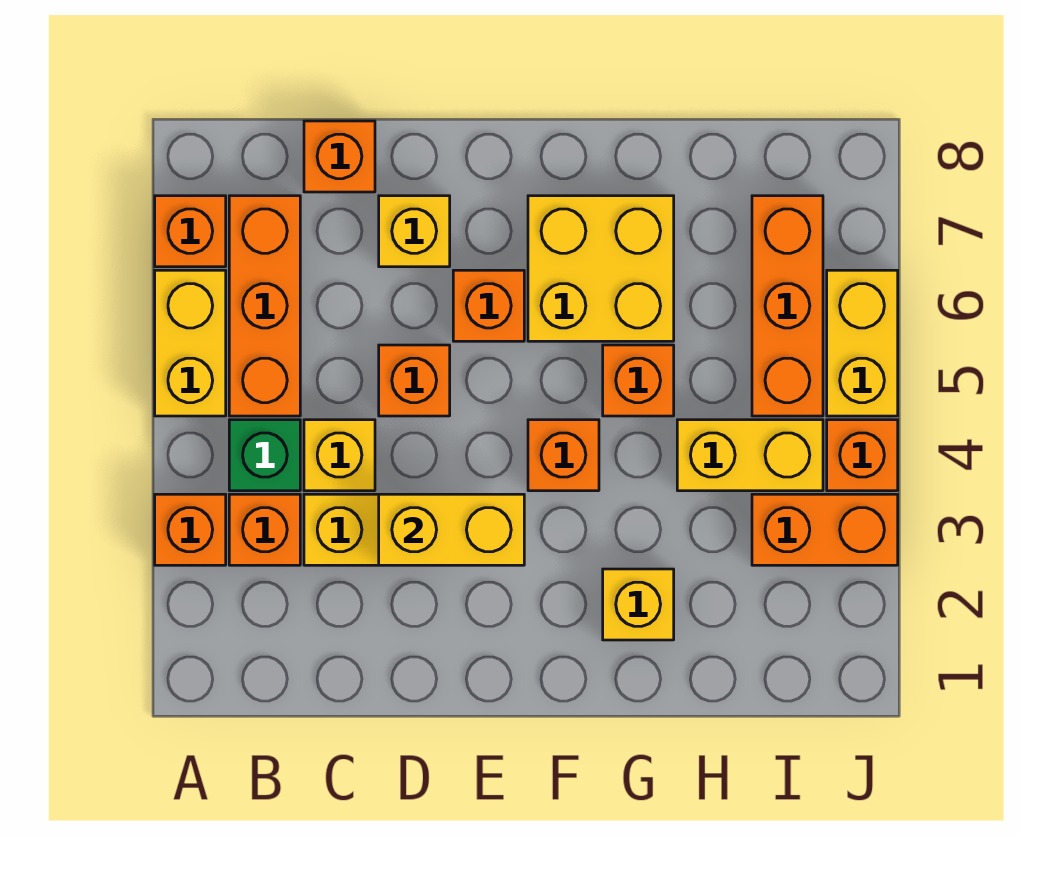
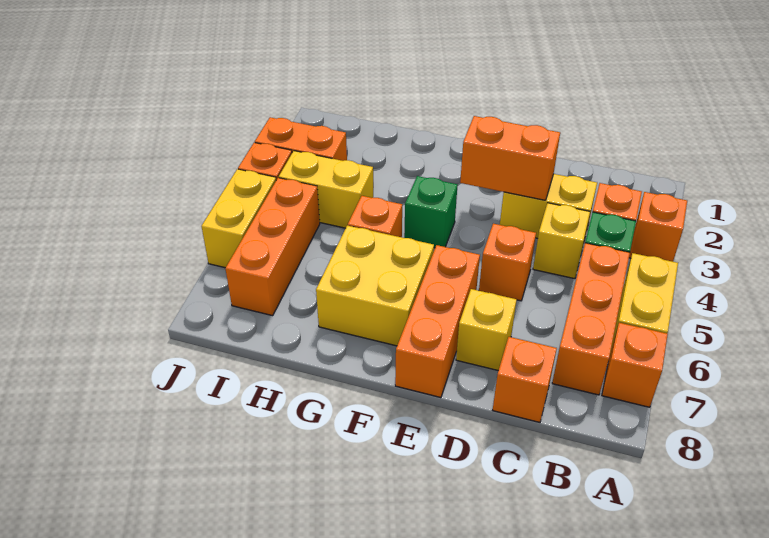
yellow brick D3:E3 level 2 -> orange brick D3:E3 level 2
orange brick E6 level 1 -> orange brick E6:E8 level 1
orange brick F4 level 1 -> green brick F4 level 1
yellow brick G2 level 1 -> none

